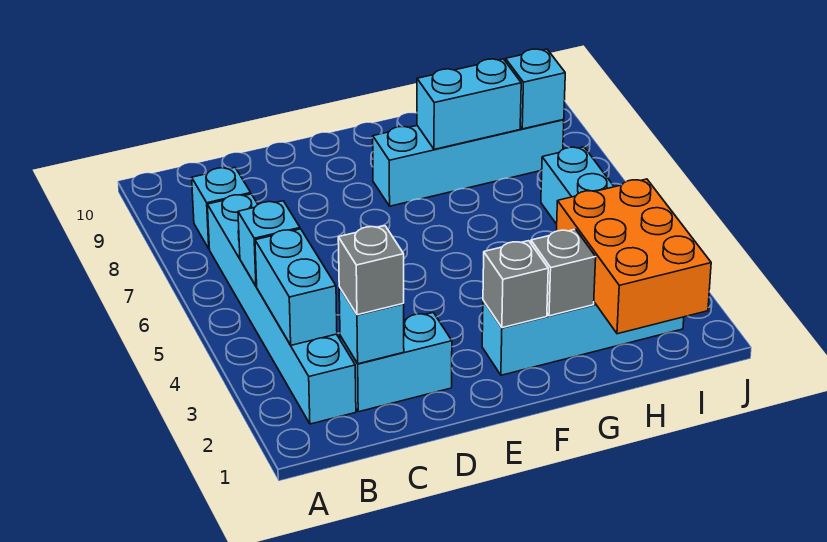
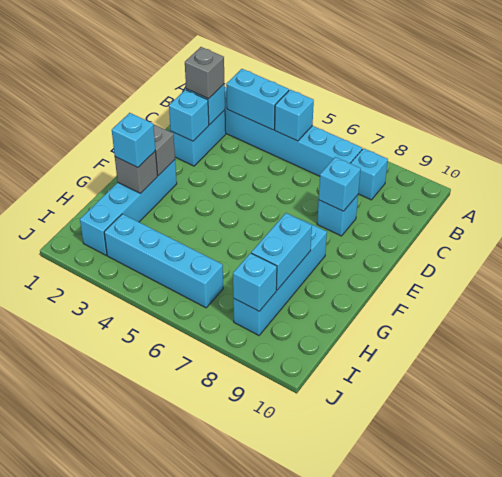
none -> cyan brick D2 level 2
none -> cyan brick D8 level 1
none -> cyan brick D8 level 2
none -> cyan brick G2 level 3
orange brick H1:I3 level 2 -> none

